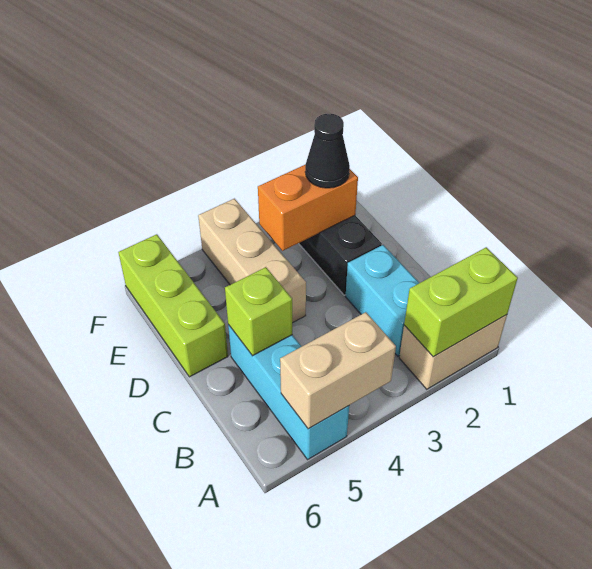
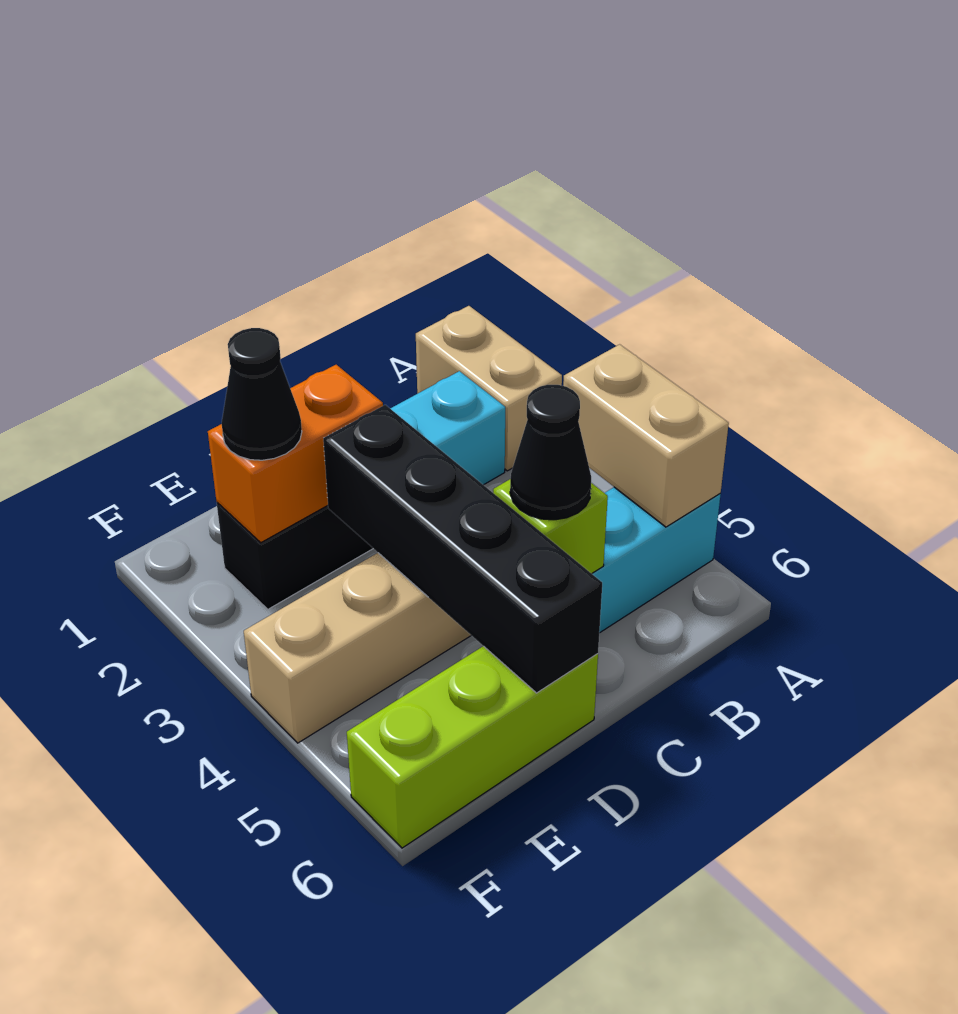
lime brick A1:A2 level 2 -> none
none -> black cone C5 level 3
none -> black brick D3:D6 level 2
orange brick E2:E3 level 2 -> orange brick D2:E2 level 2

